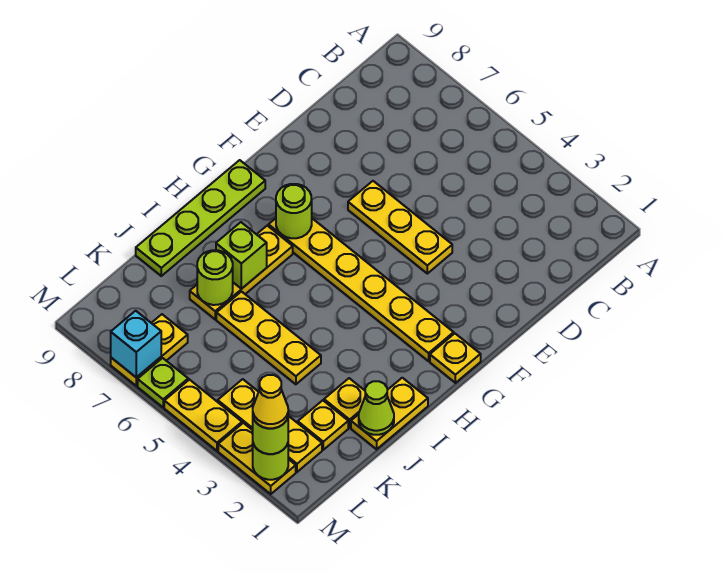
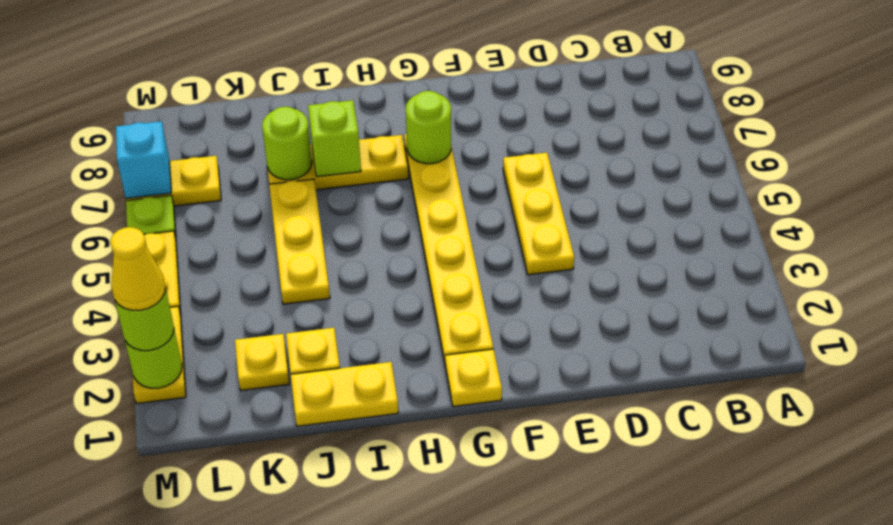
lime plate G9:J9 level 1 -> none
lime cone J1 level 2 -> none
yellow plate L2:L4 level 1 -> none

